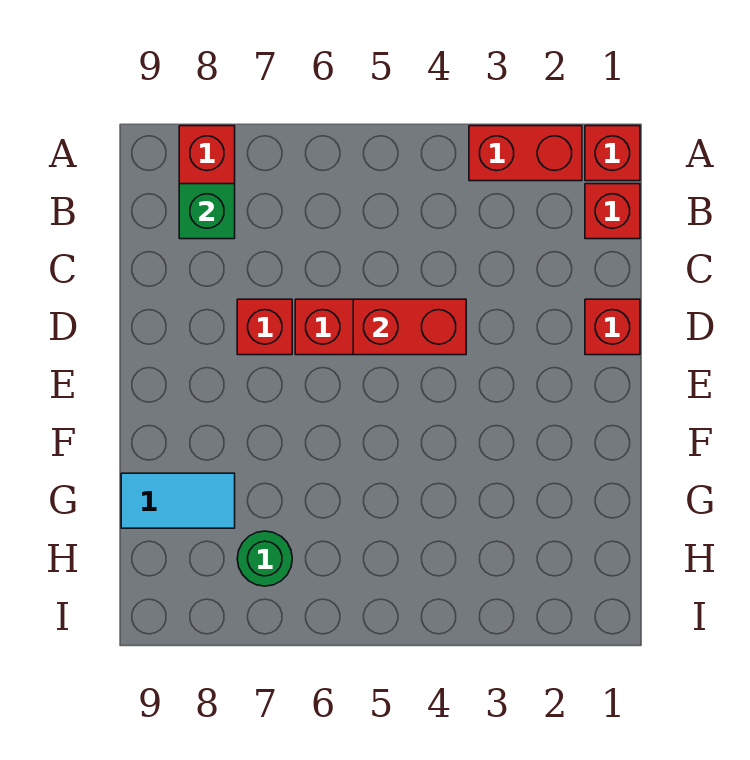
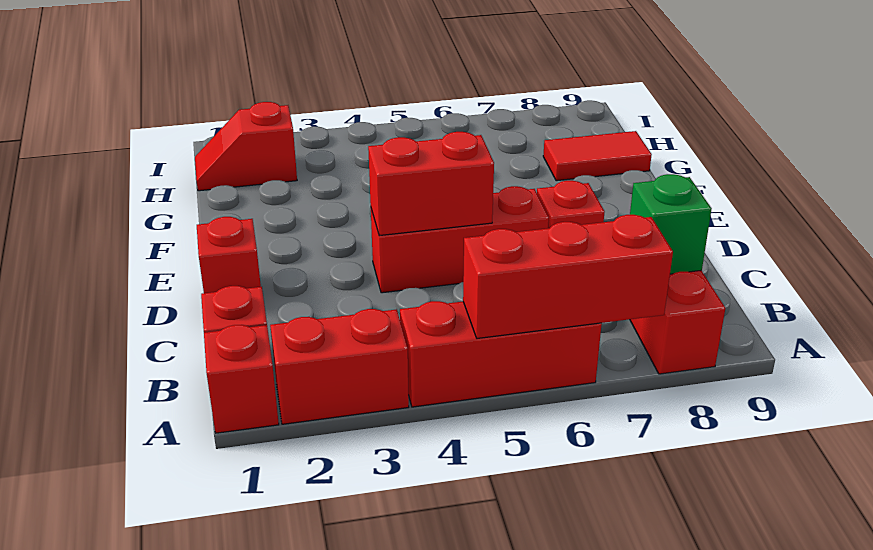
none -> red brick A4:A6 level 1
none -> red brick A5:A7 level 2
cyan tile G8:G9 level 1 -> red tile G8:G9 level 1
none -> red slope H1:H2 level 1 top 2
green round brick H7 level 1 -> none

